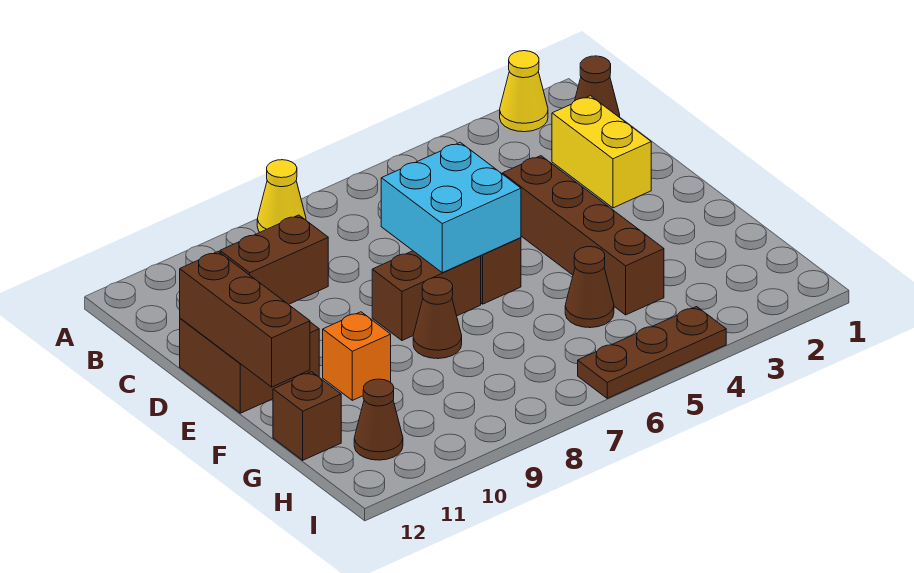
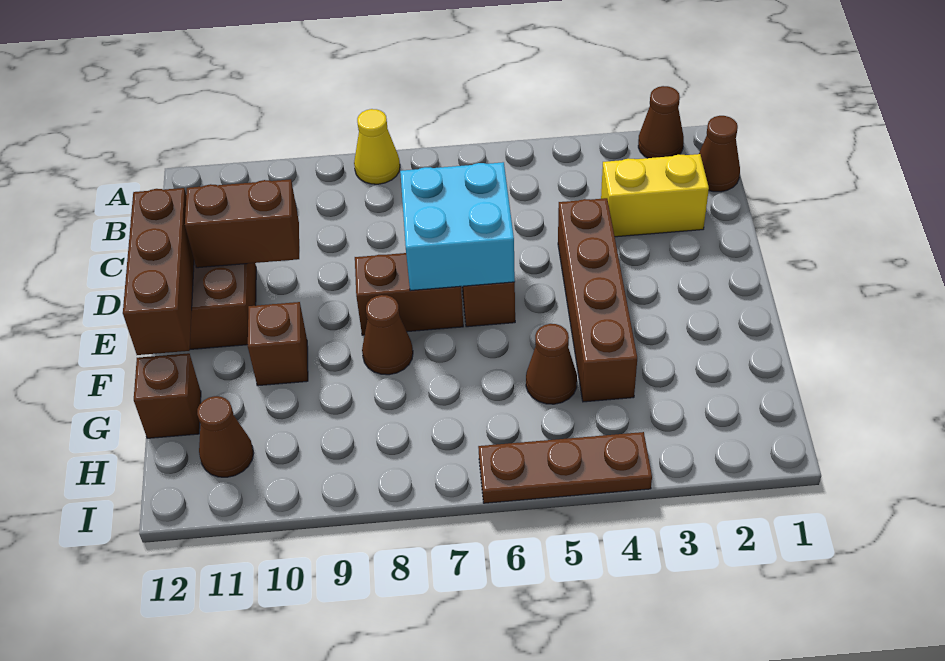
yellow cone A2 level 1 -> brown cone A2 level 1
yellow brick C2:D2 level 1 -> yellow brick C2:C3 level 1
orange brick F10 level 1 -> brown brick F10 level 1

